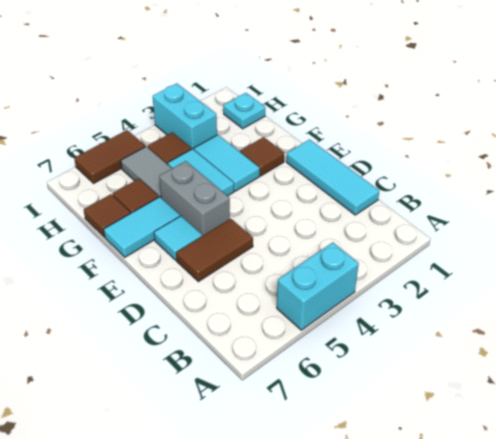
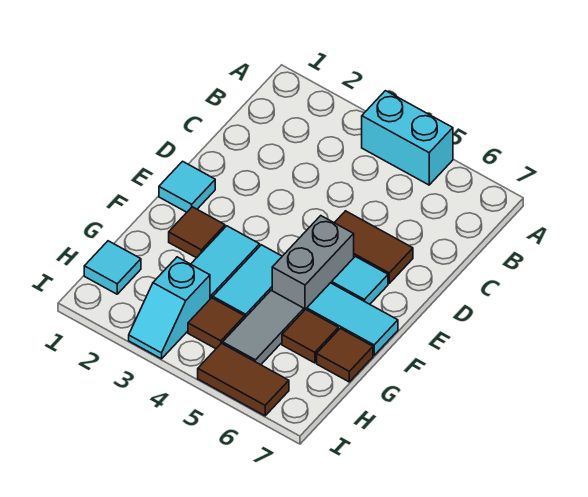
cyan tile C1:E1 level 1 -> cyan tile E1 level 1
cyan plate H1 level 1 -> cyan tile H1 level 1
cyan brick H3:I3 level 1 -> cyan slope H3:I3 level 1 top H

